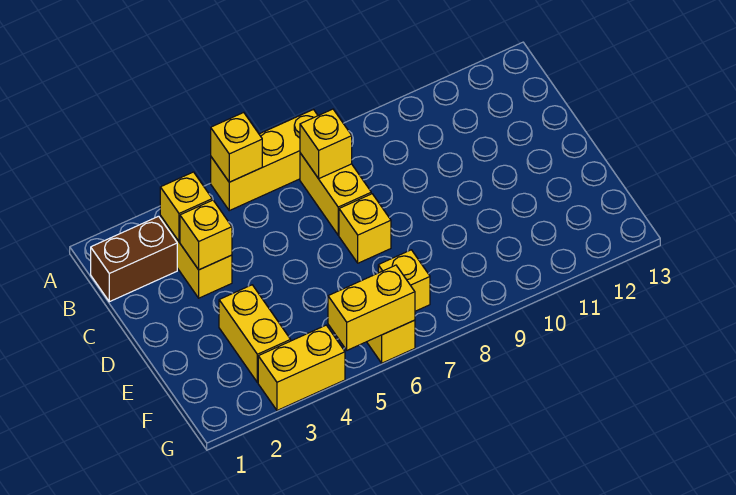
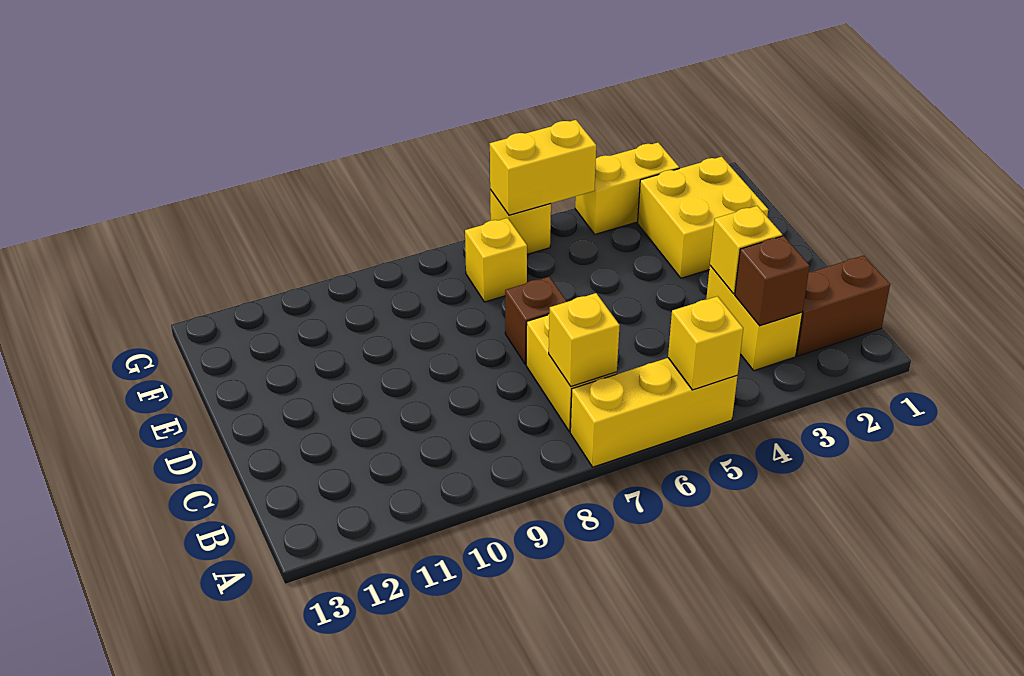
yellow brick B3 level 2 -> brown brick B3 level 2
yellow brick D7 level 1 -> brown brick D7 level 1
yellow brick E3:F3 level 1 -> yellow brick E2:F3 level 1

